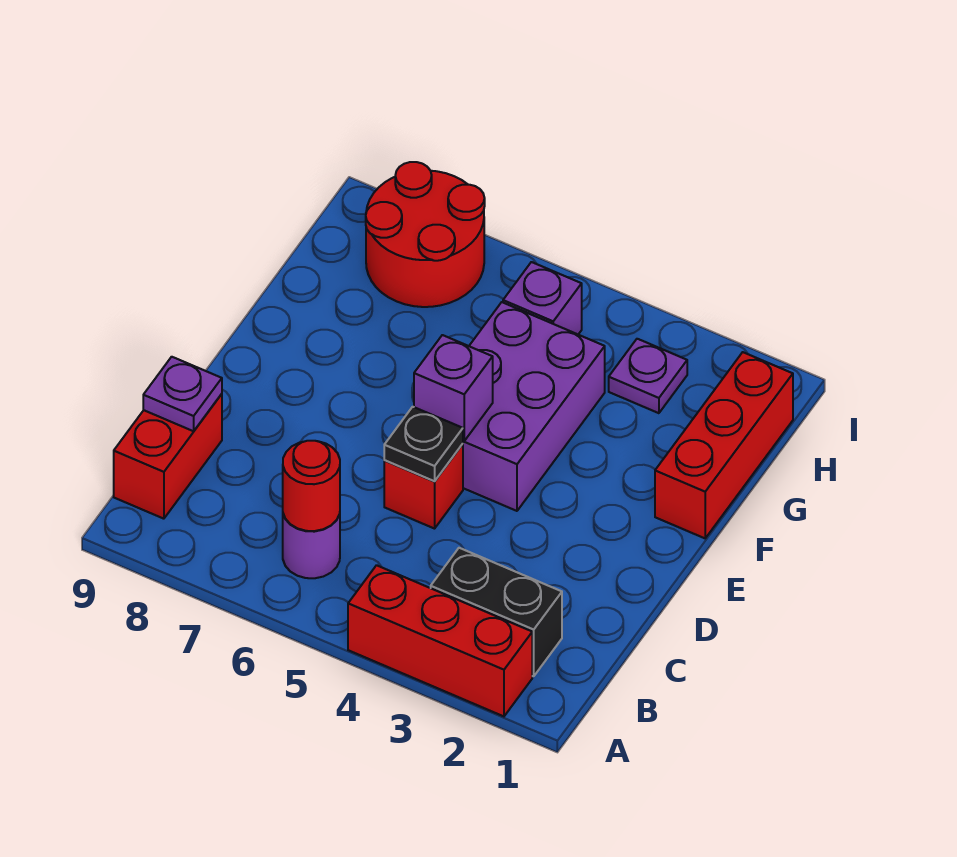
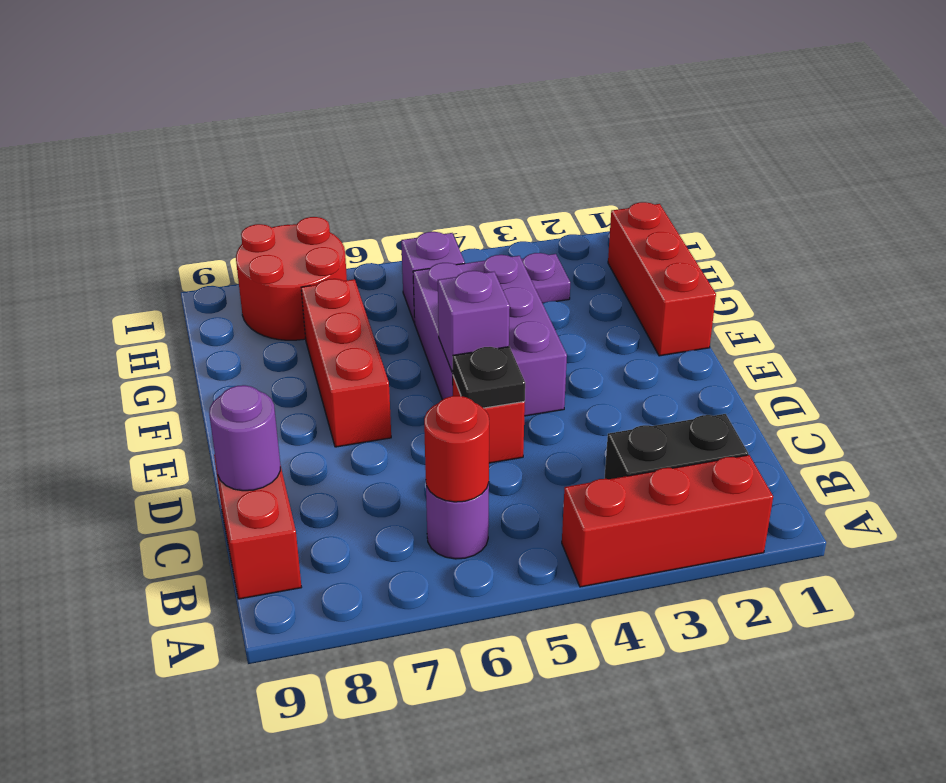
purple plate C9 level 2 -> purple round brick C9 level 2
none -> red brick E7:G7 level 1

